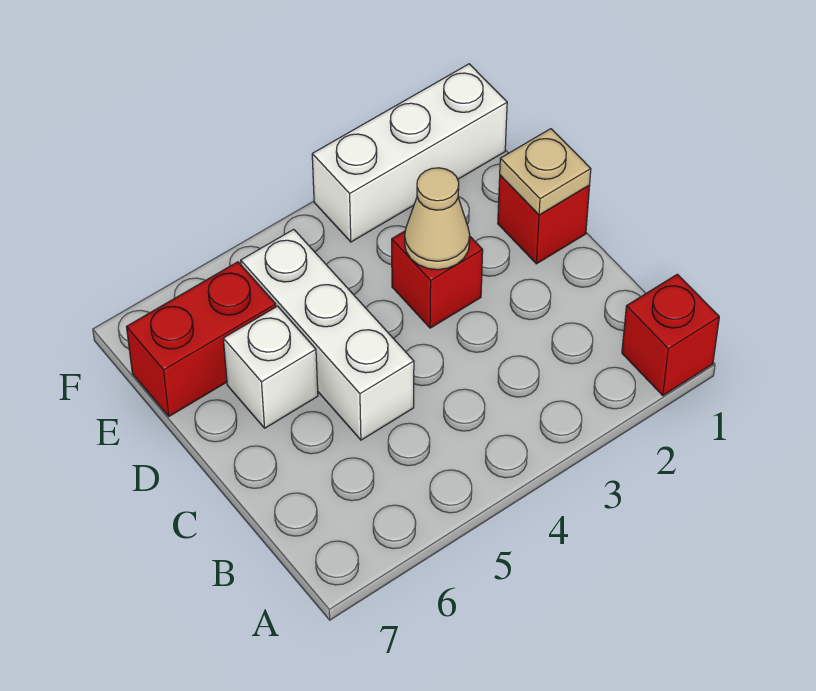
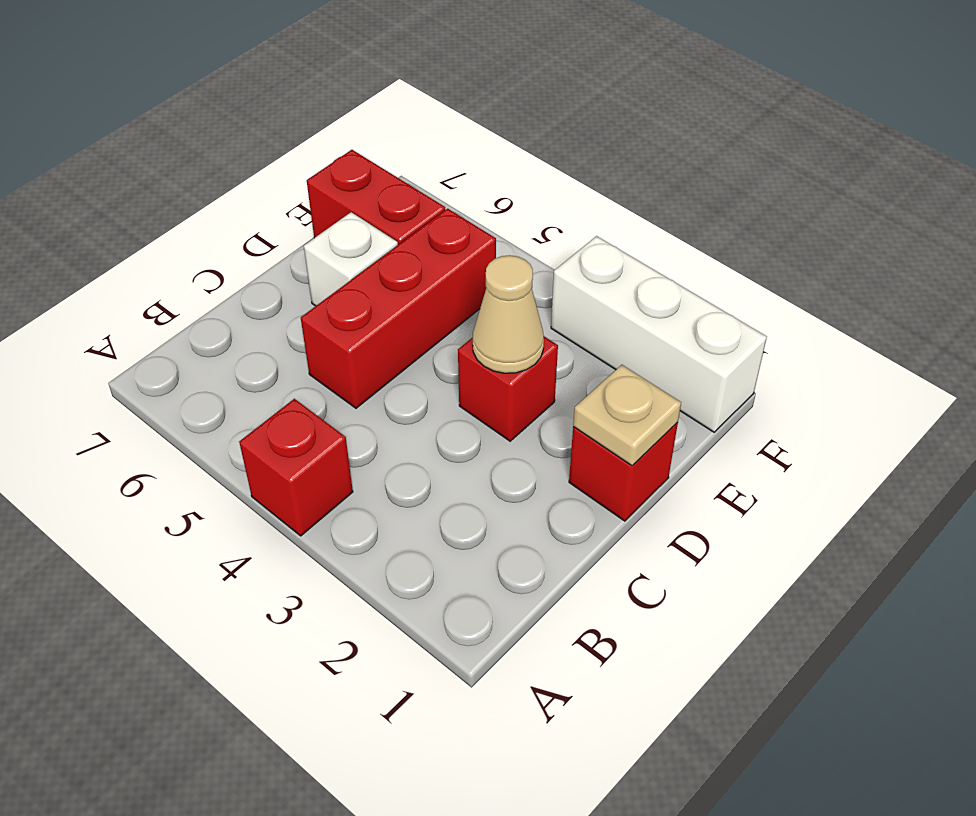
red brick A1 level 1 -> red brick A4 level 1
white brick C5:E5 level 1 -> red brick C5:E5 level 1

